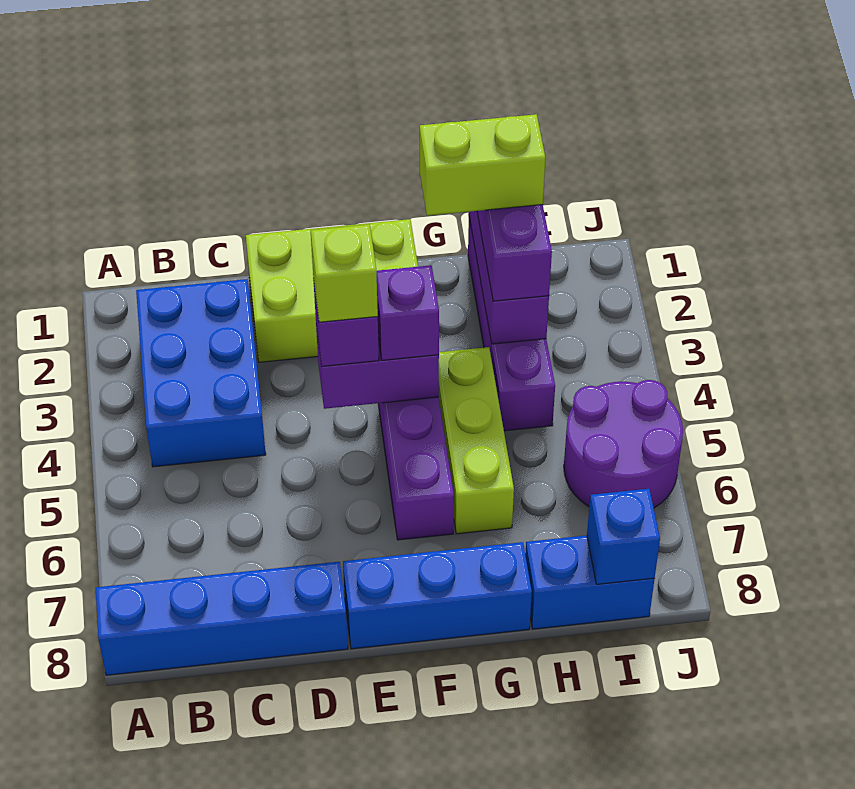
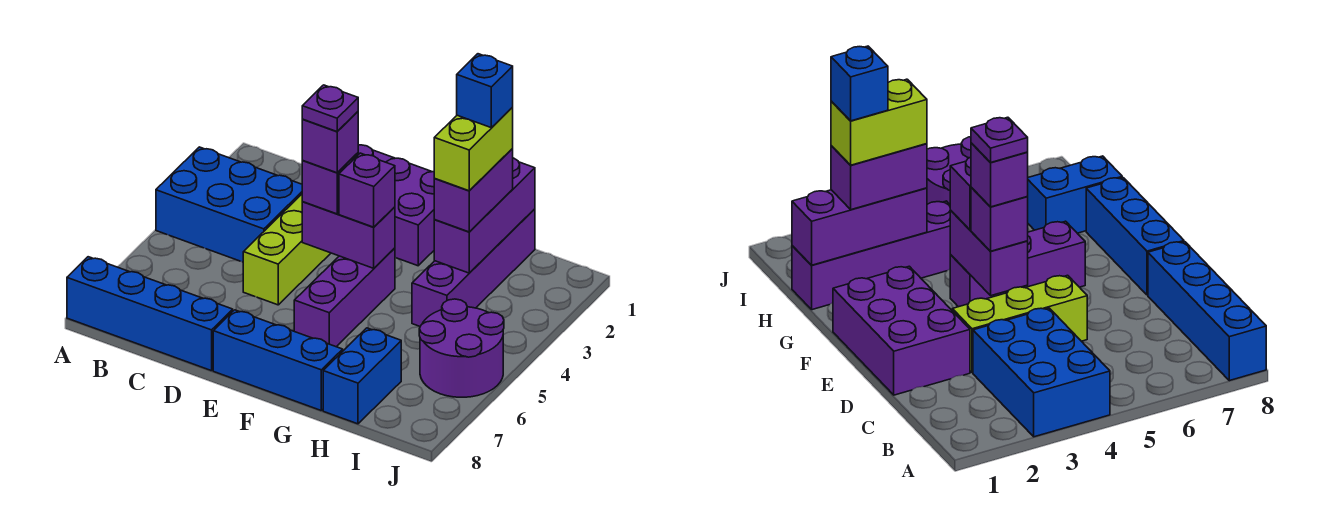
blue brick B2:C4 level 1 -> blue brick A3:C4 level 1
lime brick D1:F2 level 1 -> purple brick D1:F2 level 1
lime brick E4 level 4 -> purple brick E4 level 4
none -> purple plate E4 level 5
lime brick G2:H2 level 4 -> lime brick H2:H3 level 4
lime brick G4:G6 level 1 -> lime brick D3:D5 level 1
blue brick H8:I8 level 1 -> blue brick H7:H8 level 1
blue brick I8 level 2 -> blue brick H2 level 5

